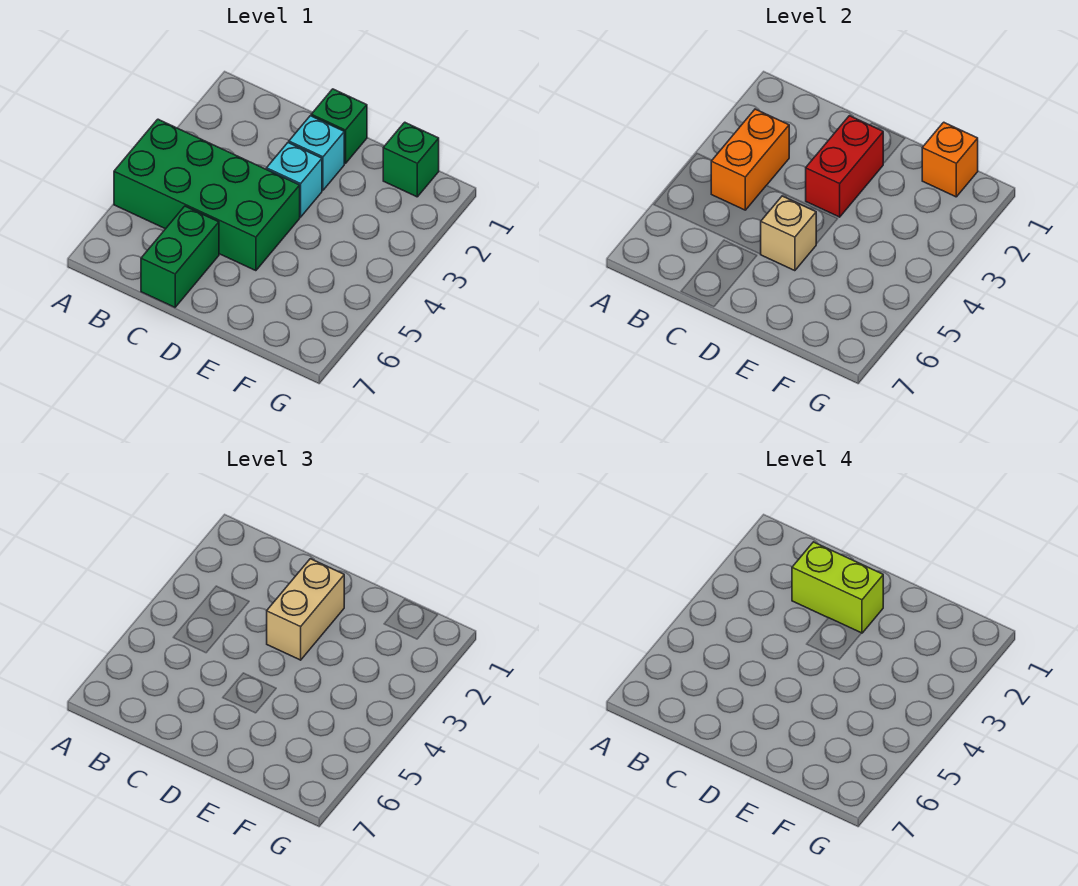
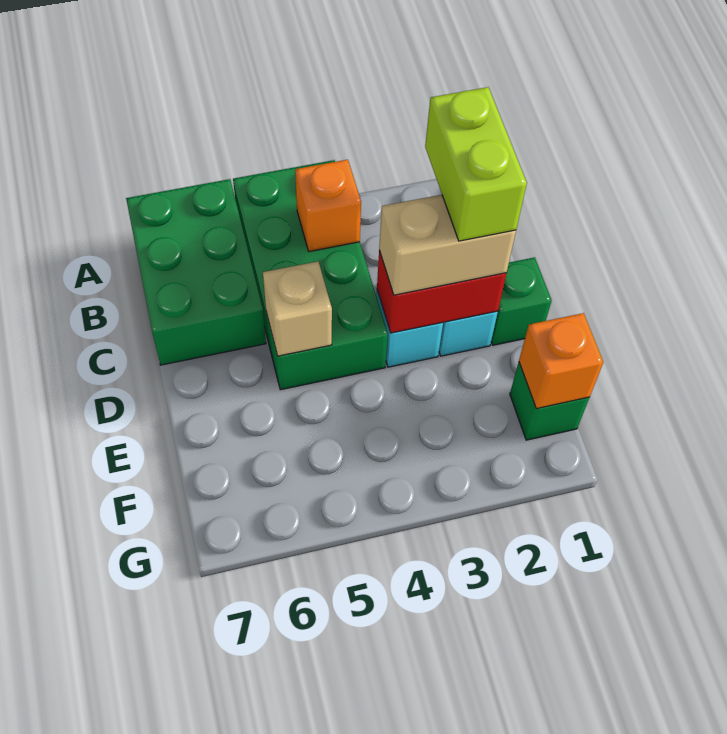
orange brick B3:B4 level 2 -> orange brick B4 level 2
green brick C6:C7 level 1 -> green brick A6:C7 level 1

